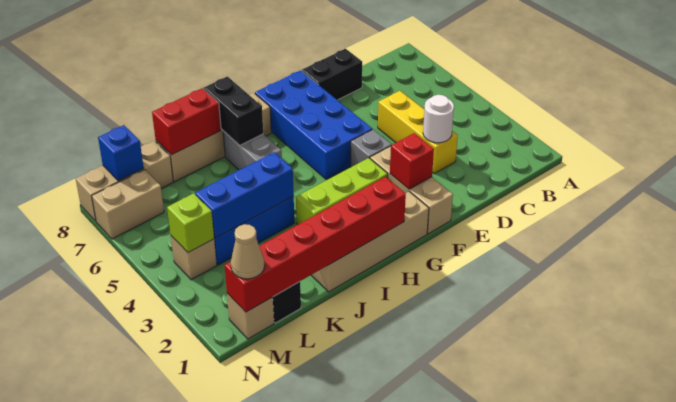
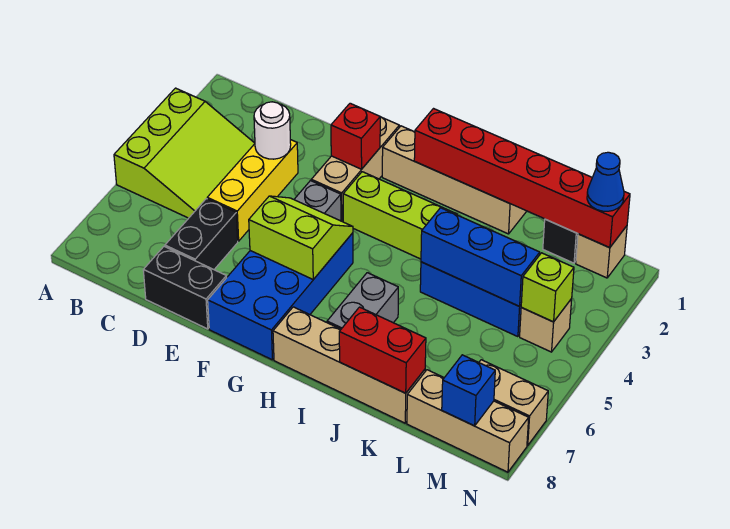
none -> lime slope A3:C5 level 1 top A
none -> lime slope F5:G6 level 2 top 6
black brick I7:I8 level 2 -> black brick D6:D7 level 1
tan cone M1 level 3 -> blue cone M1 level 3

